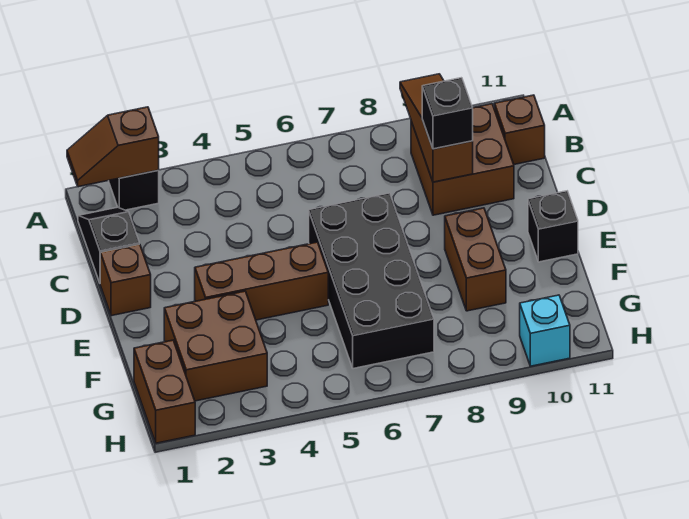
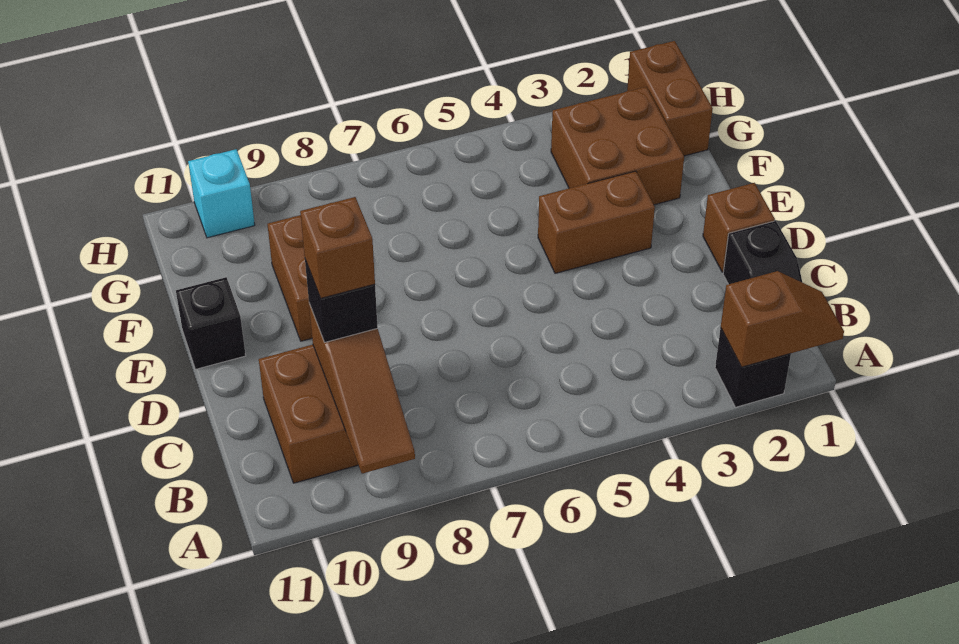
brown brick B11 level 1 -> brown brick C9 level 4
black brick D6:G7 level 1 -> none
brown brick E3:E5 level 1 -> brown brick E3:E4 level 1

